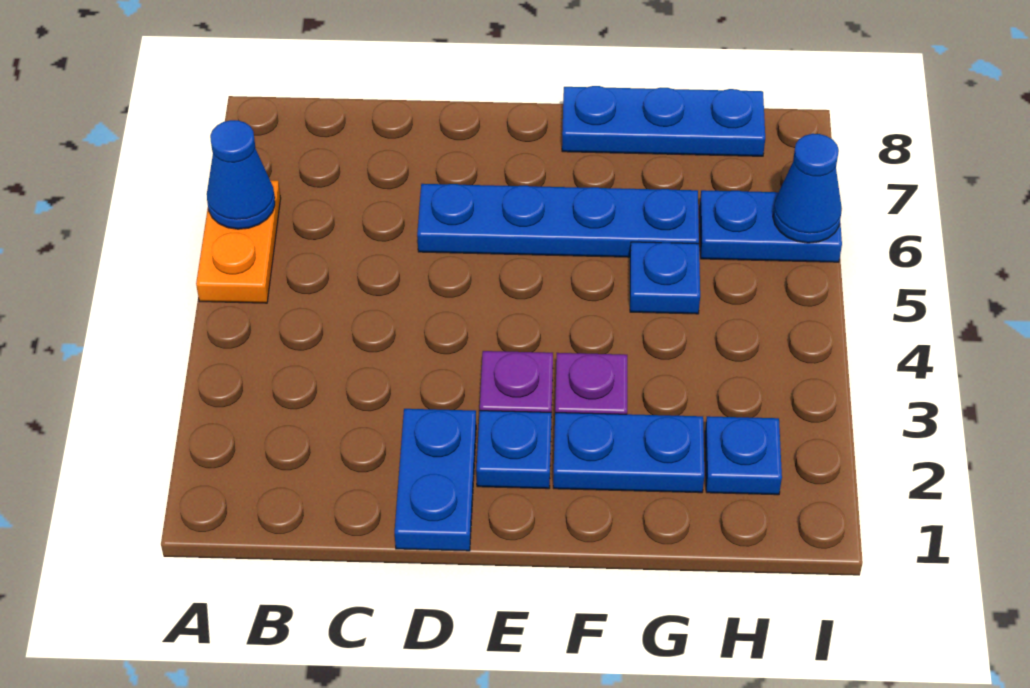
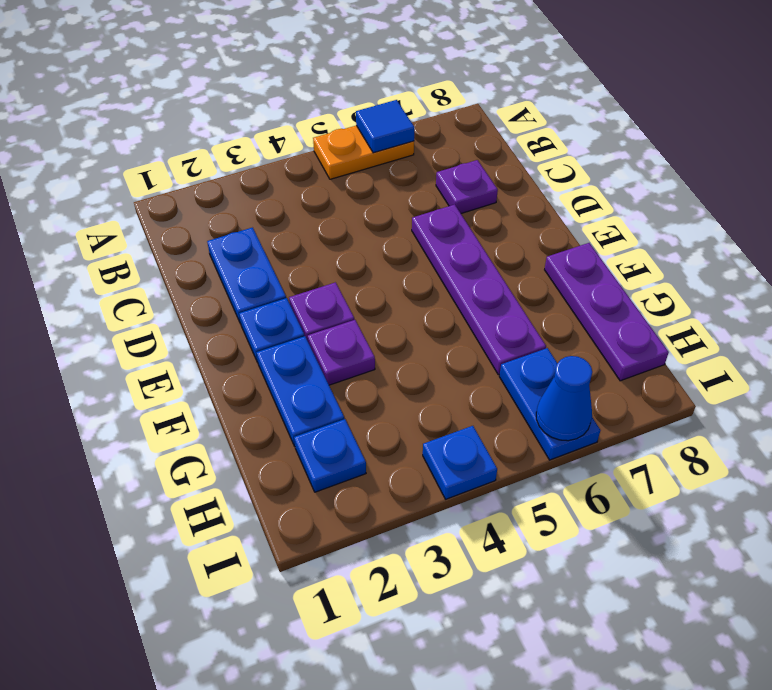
blue cone A6 level 2 -> blue tile A6 level 2
none -> purple plate C7 level 1
blue plate D1:D2 level 1 -> blue plate C2:D2 level 1
blue plate D6:G6 level 1 -> purple plate D6:G6 level 1
blue plate F8:H8 level 1 -> purple plate F8:H8 level 1
blue plate G5 level 1 -> blue plate I4 level 1

